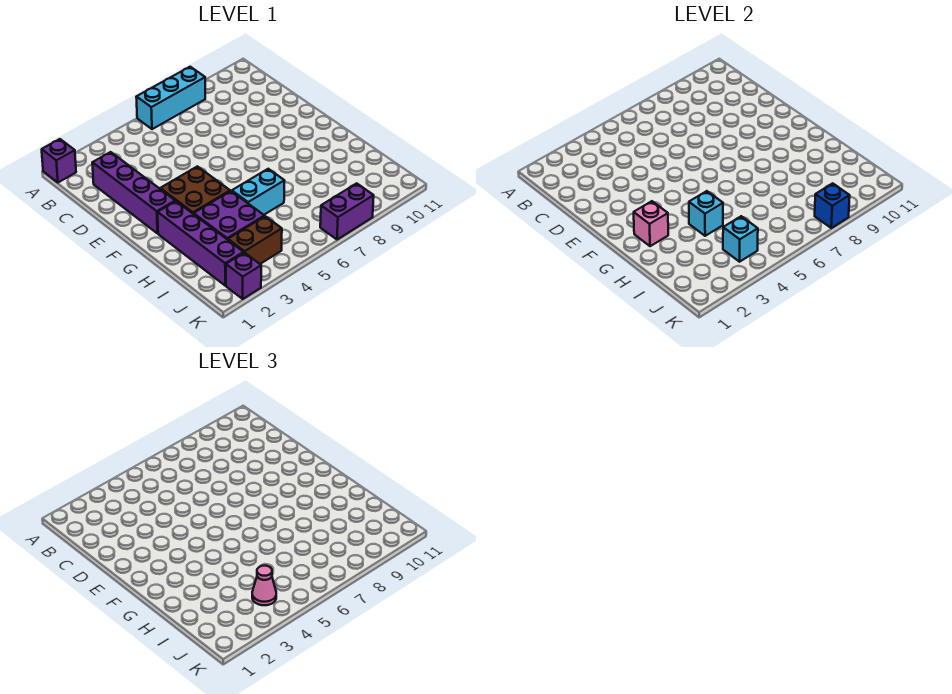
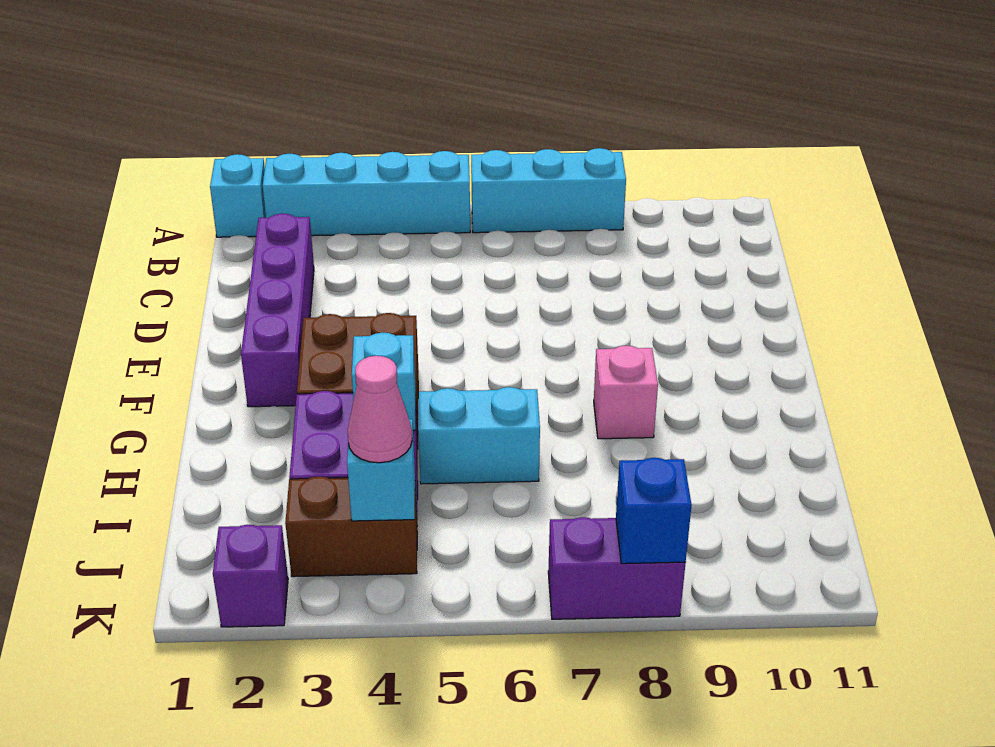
purple brick A1 level 1 -> cyan brick A1 level 1
none -> cyan brick A2:A5 level 1
purple brick G2:J2 level 1 -> none
pink brick G2 level 2 -> pink brick G8 level 1

